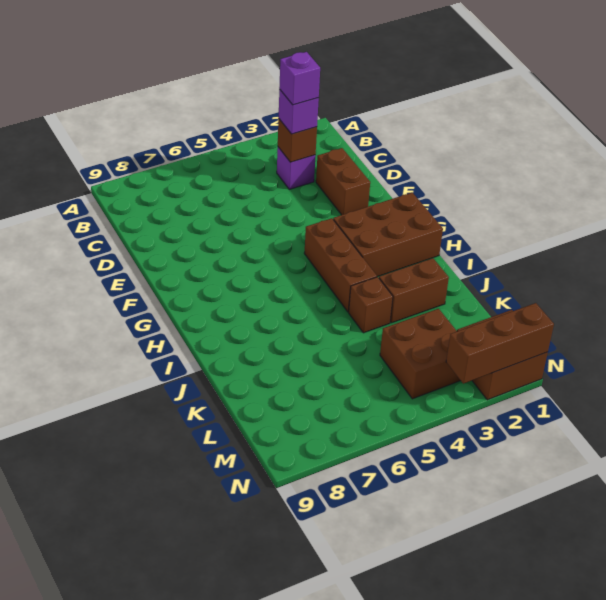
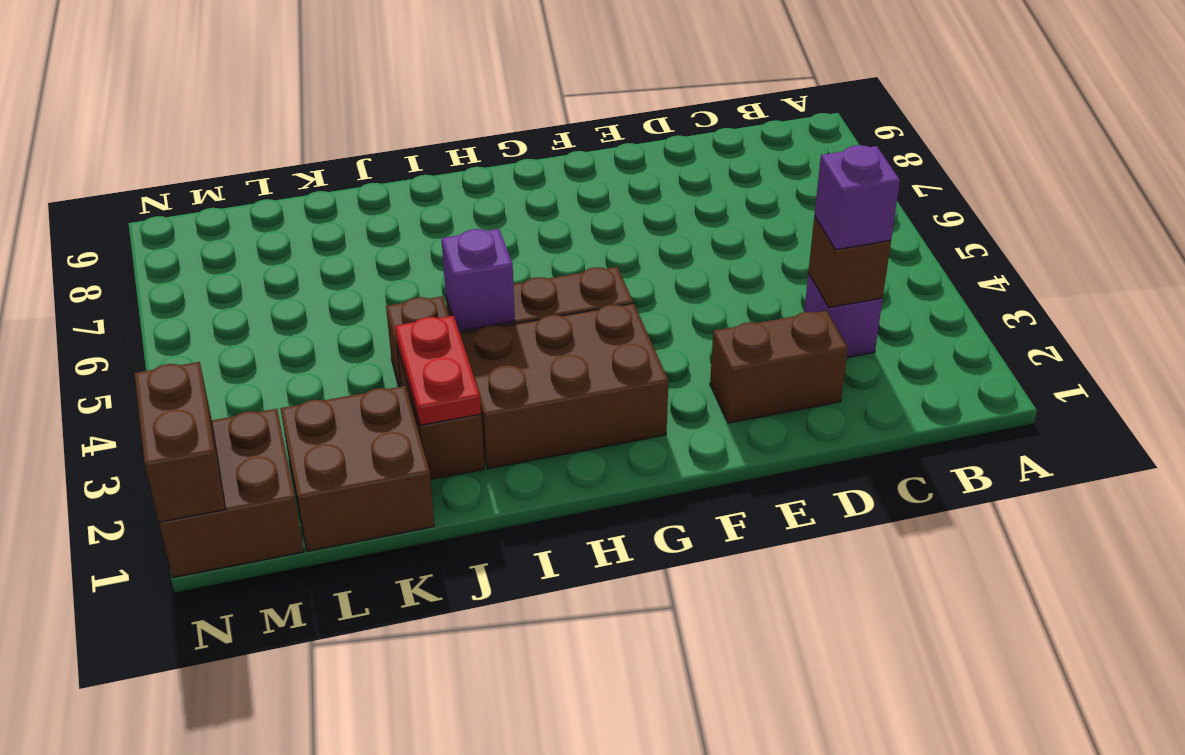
purple brick C3 level 4 -> purple brick I4 level 2
brown brick G1:H3 level 1 -> brown brick G2:I3 level 1
none -> red plate J2:J3 level 2
brown brick L3:M4 level 1 -> brown brick K1:L2 level 1
brown brick N1:N3 level 2 -> brown brick N1:N2 level 2

